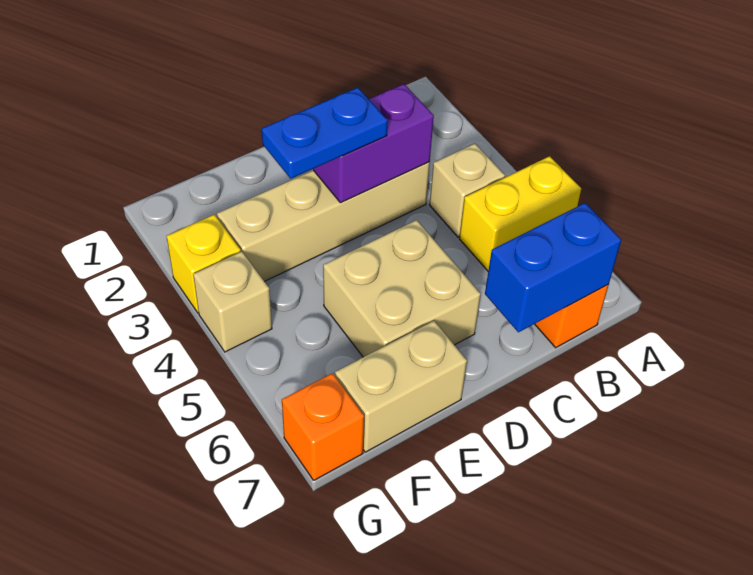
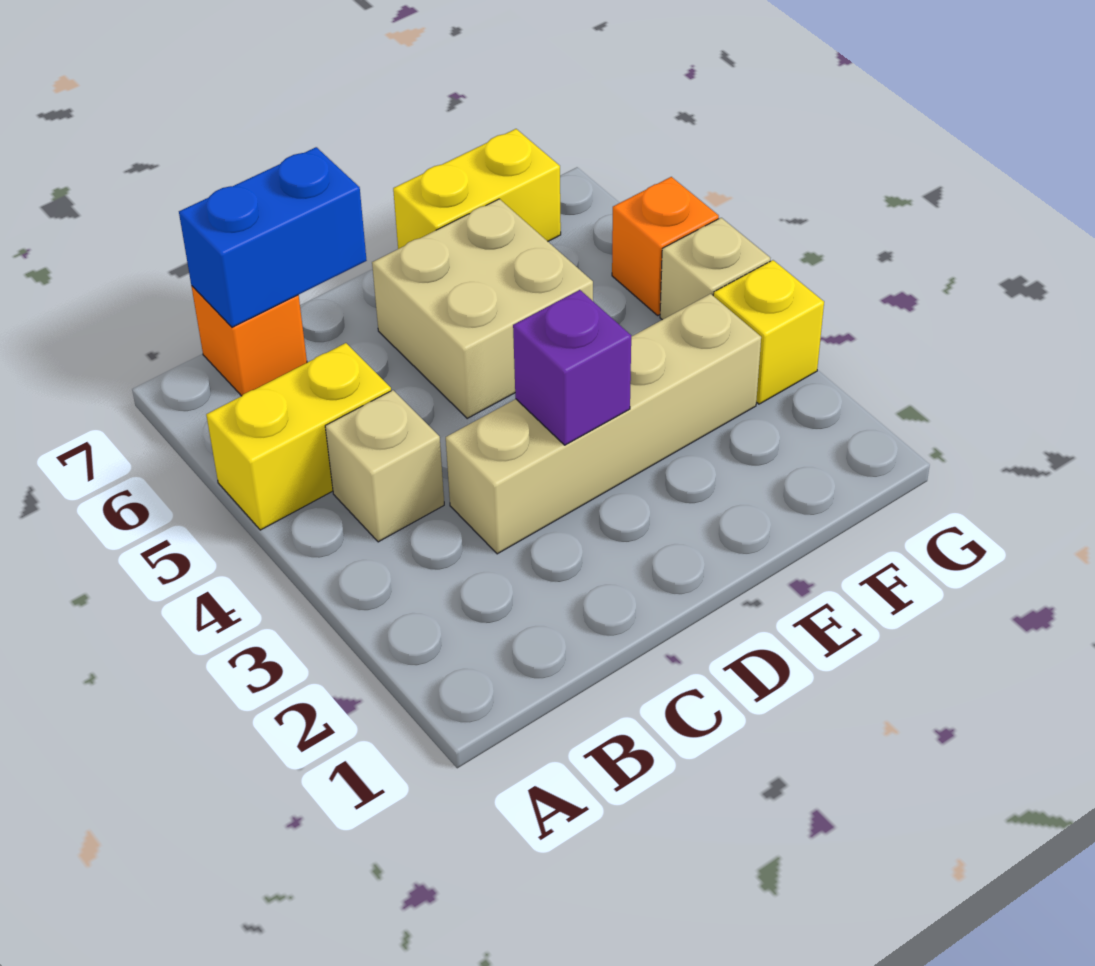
purple brick C3:D3 level 2 -> purple brick D3 level 2
blue plate D3:E3 level 3 -> none
tan brick E7:F7 level 1 -> yellow brick E7:F7 level 1
orange brick G7 level 1 -> orange brick G5 level 1

